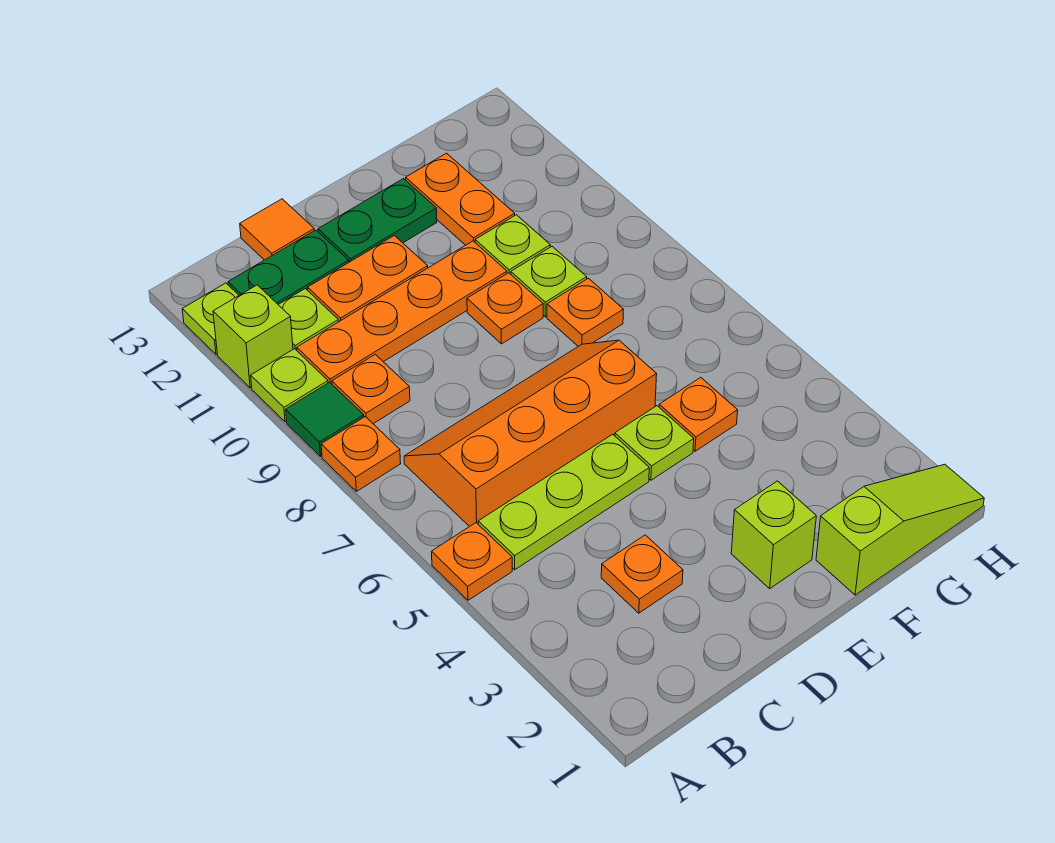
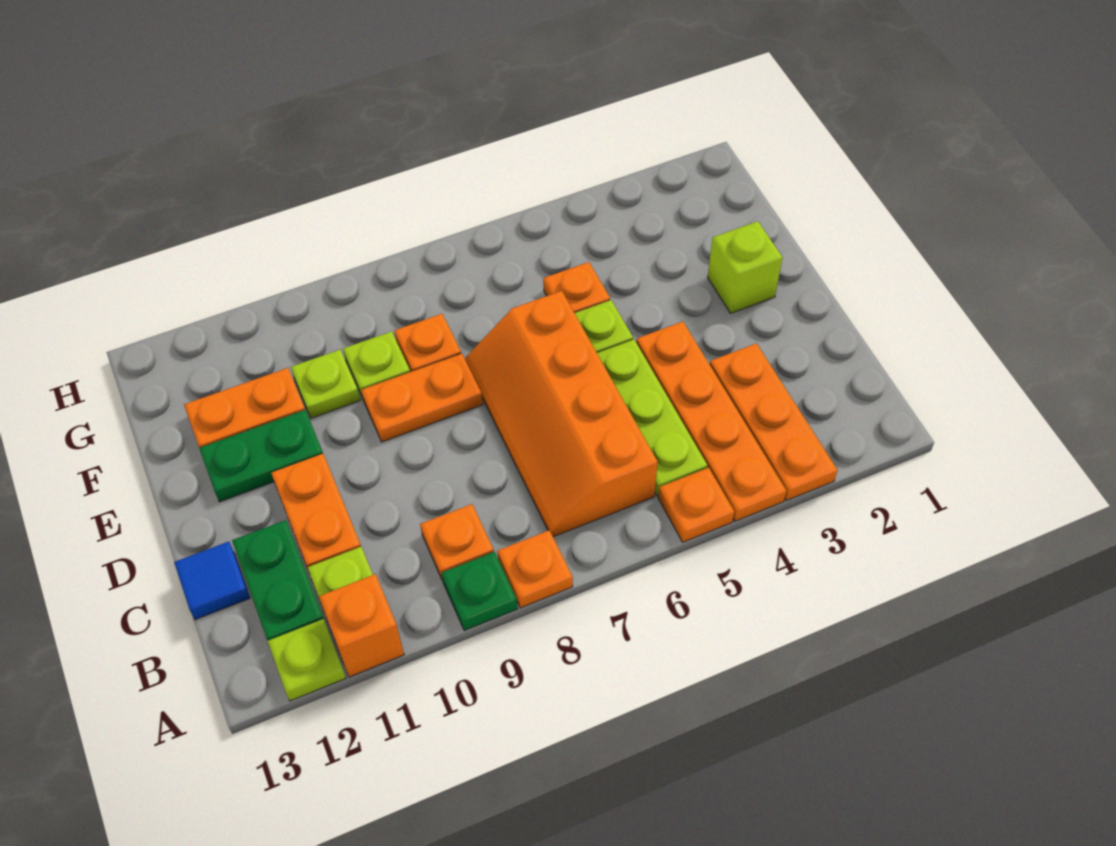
green tile A9 level 1 -> green plate A9 level 1
lime plate A10 level 1 -> none
lime brick A11 level 1 -> orange brick A11 level 1
orange plate B10:E10 level 1 -> orange plate A4:D4 level 1
orange plate C3 level 1 -> orange plate A3:C3 level 1
orange tile C13 level 1 -> blue tile C13 level 1
green plate D12:E12 level 1 -> green plate E11:E12 level 1
orange plate E9 level 1 -> orange plate E8:E9 level 1
lime slope F1:H1 level 1 top F -> none

